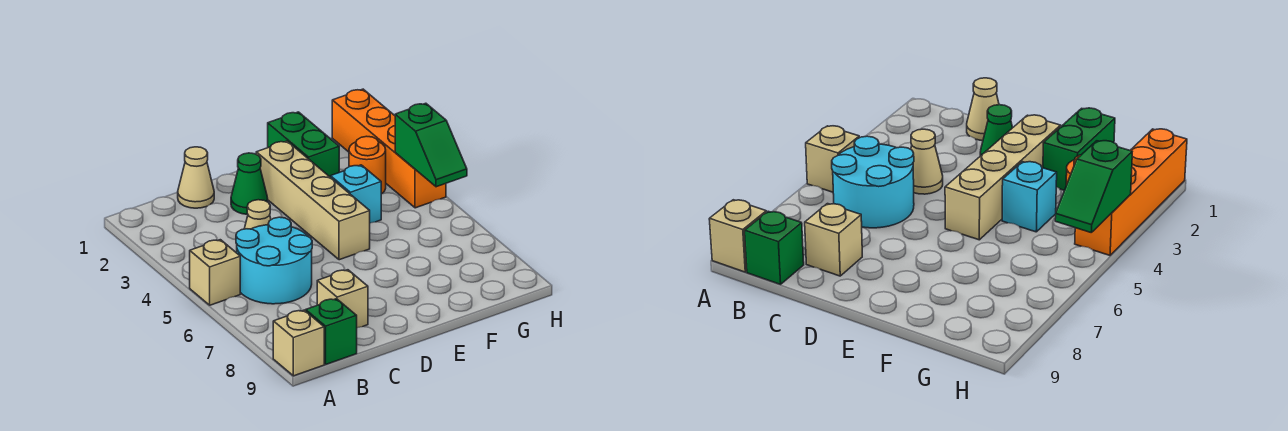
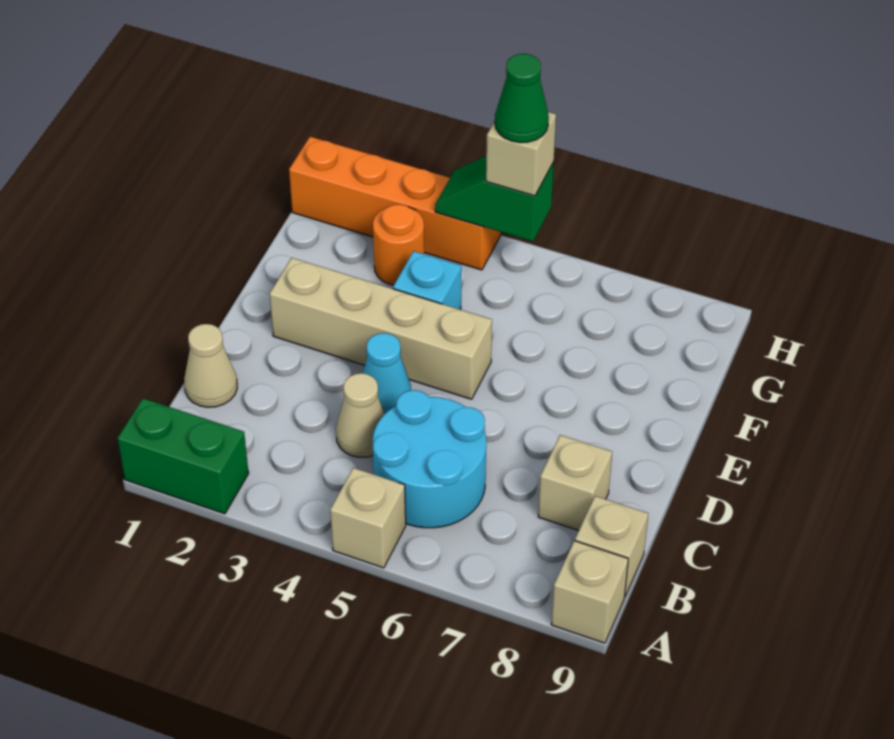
green brick B9 level 1 -> tan brick B9 level 1
green cone D2 level 1 -> green cone H5 level 4
none -> cyan cone D4 level 1
green brick F1:F2 level 1 -> green brick A1:A2 level 1
green slope H4:H5 level 2 top 4 -> green slope H4:H5 level 2 top 5
none -> tan brick H5 level 3

